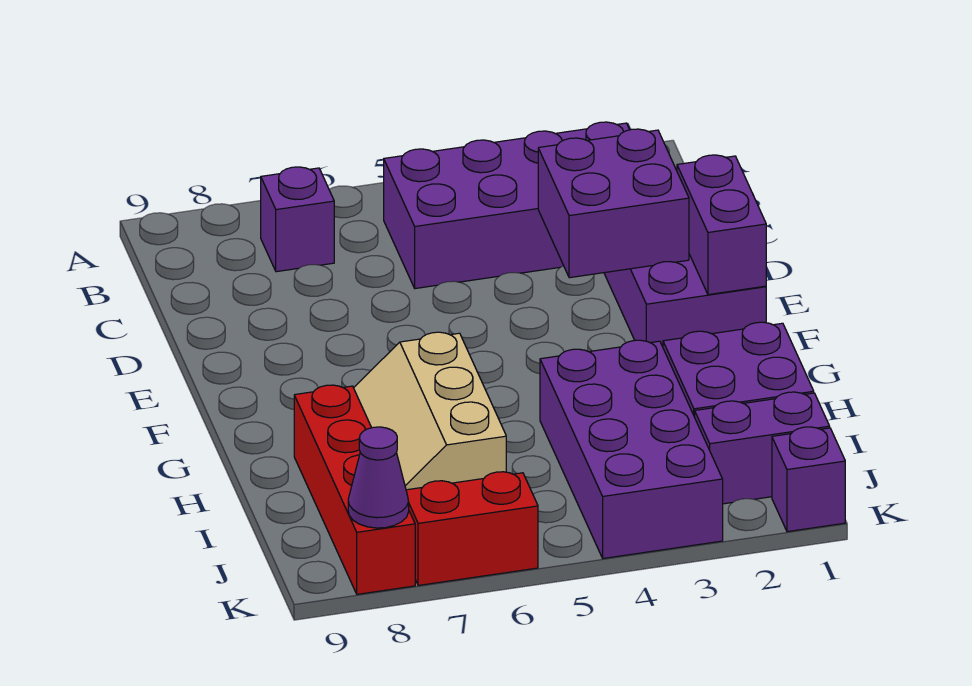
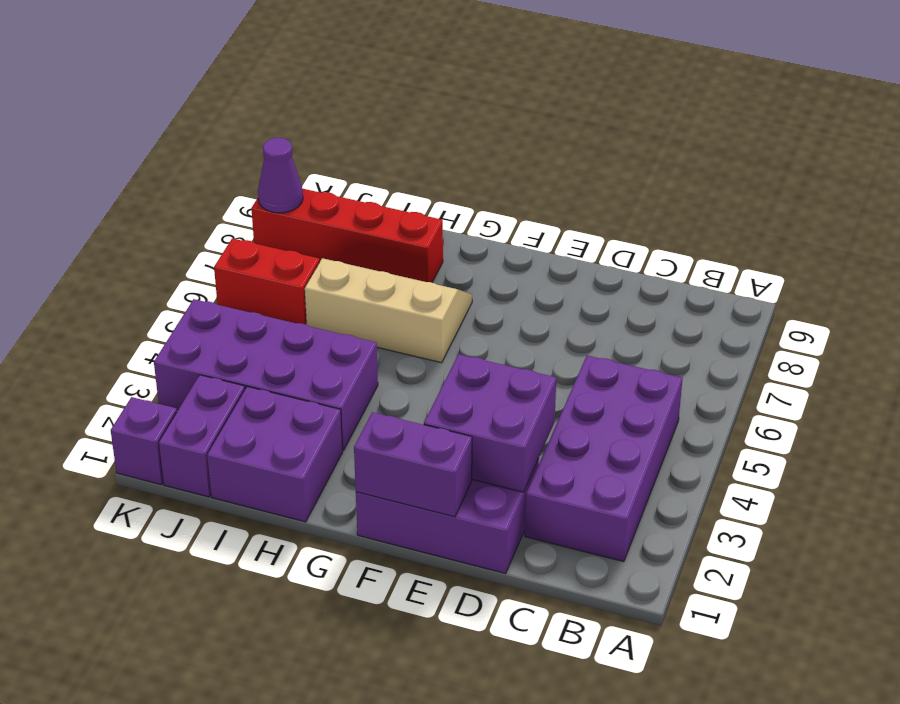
purple brick B7 level 1 -> none
red brick K6:K7 level 1 -> red brick J6:K6 level 1

